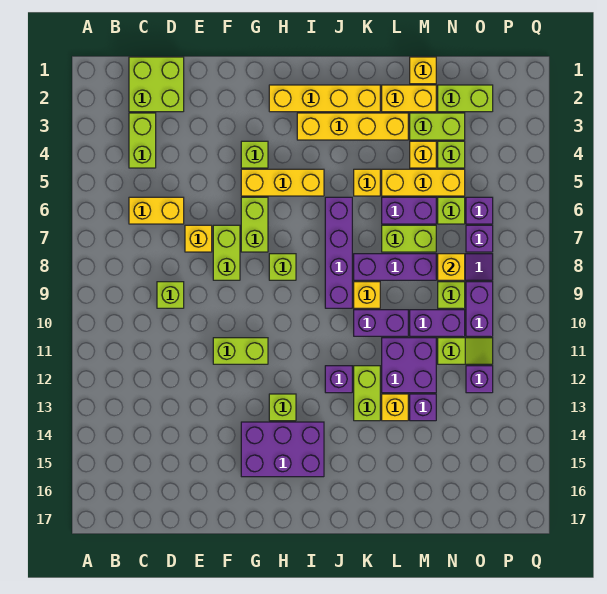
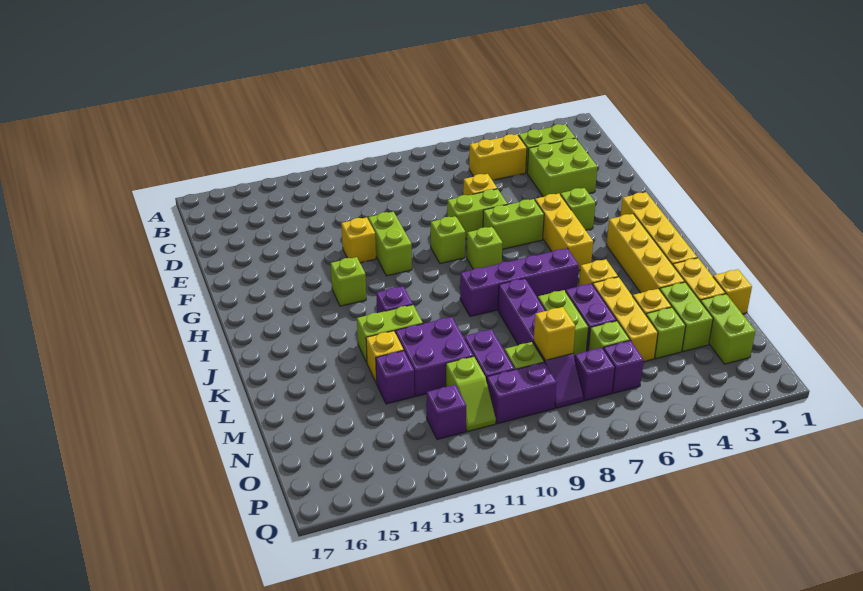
lime brick C1:D2 level 1 -> lime brick D3:E4 level 1
yellow brick C6:D6 level 1 -> yellow brick C5:C6 level 1
lime brick D9 level 1 -> lime brick G9 level 1
purple brick G14:I15 level 1 -> none
yellow brick K9 level 1 -> yellow brick F12 level 1
purple brick K10:L10 level 1 -> none

